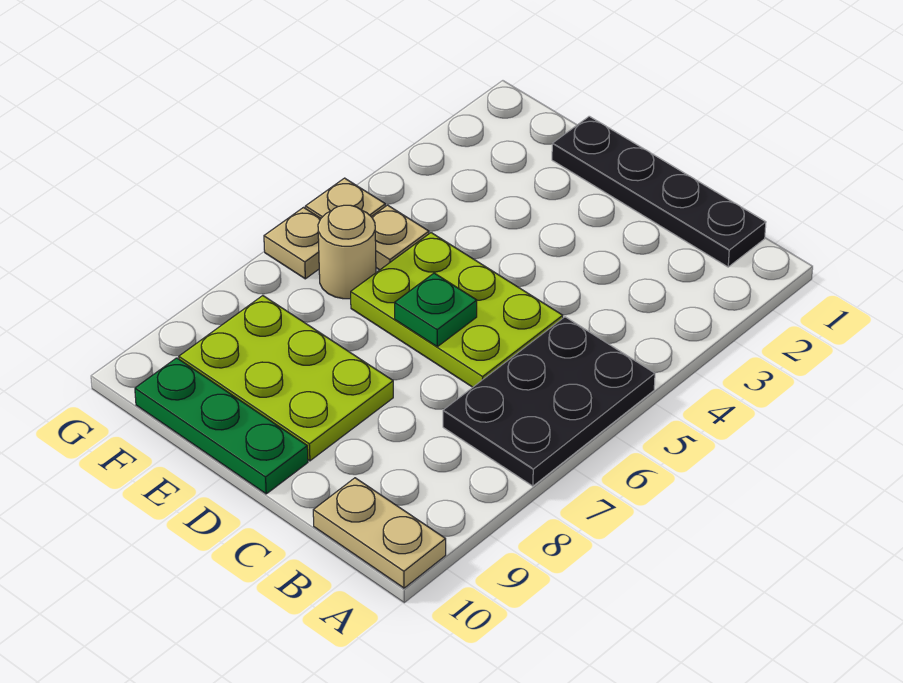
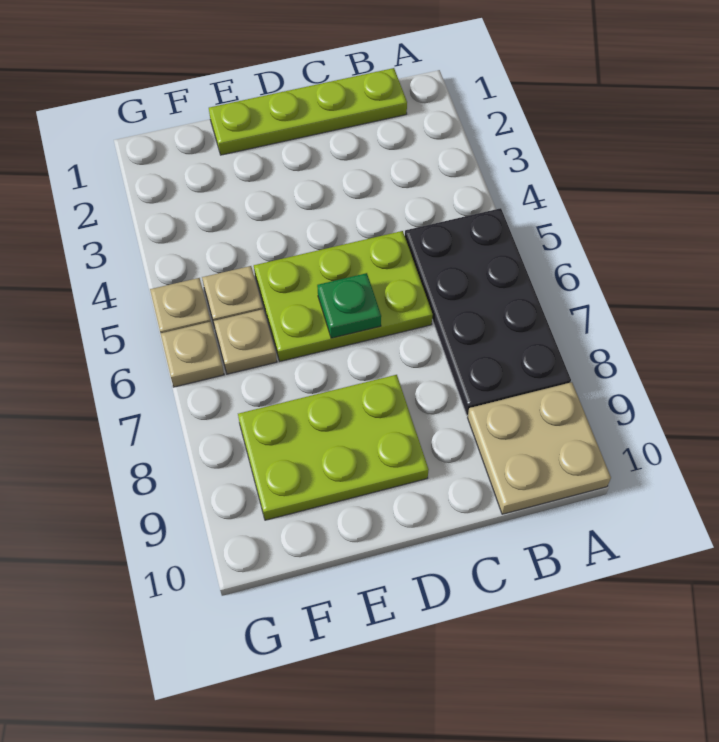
black plate A5:B7 level 1 -> black plate A5:B8 level 1
tan plate A10:B10 level 1 -> tan plate A9:B10 level 1
black plate B1:E1 level 1 -> lime plate B1:E1 level 1
green plate D10:F10 level 1 -> none
tan round brick F6 level 1 -> tan plate F6 level 1

